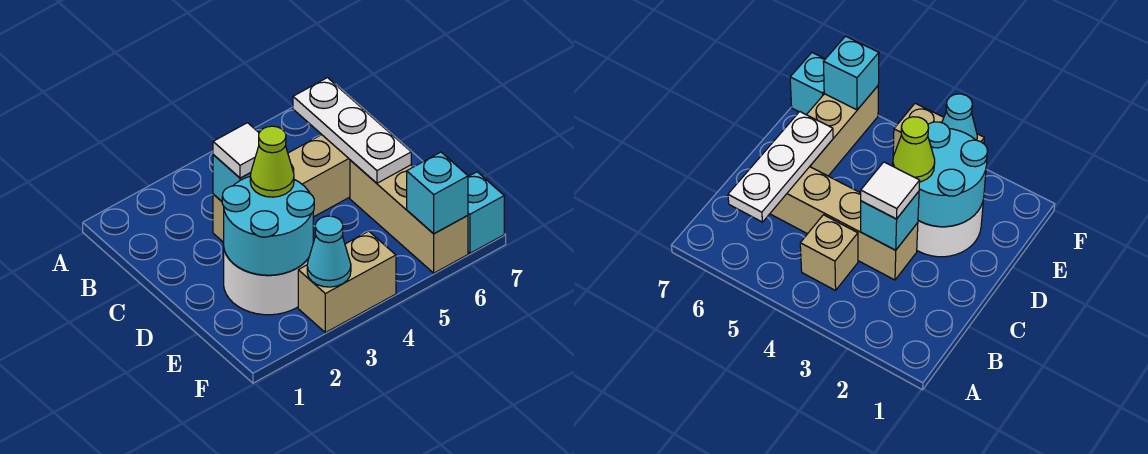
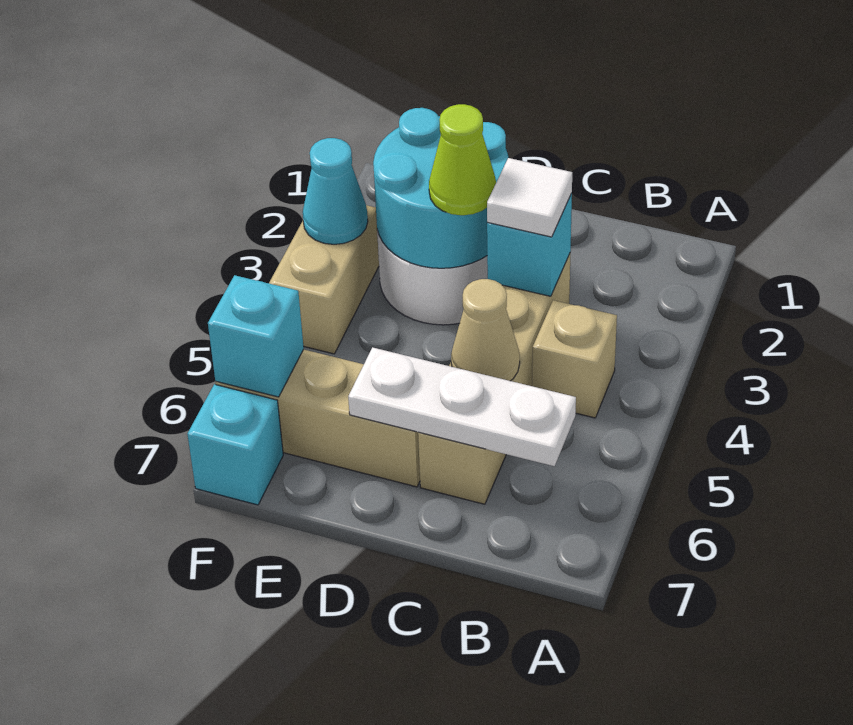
none -> tan cone C5 level 2

